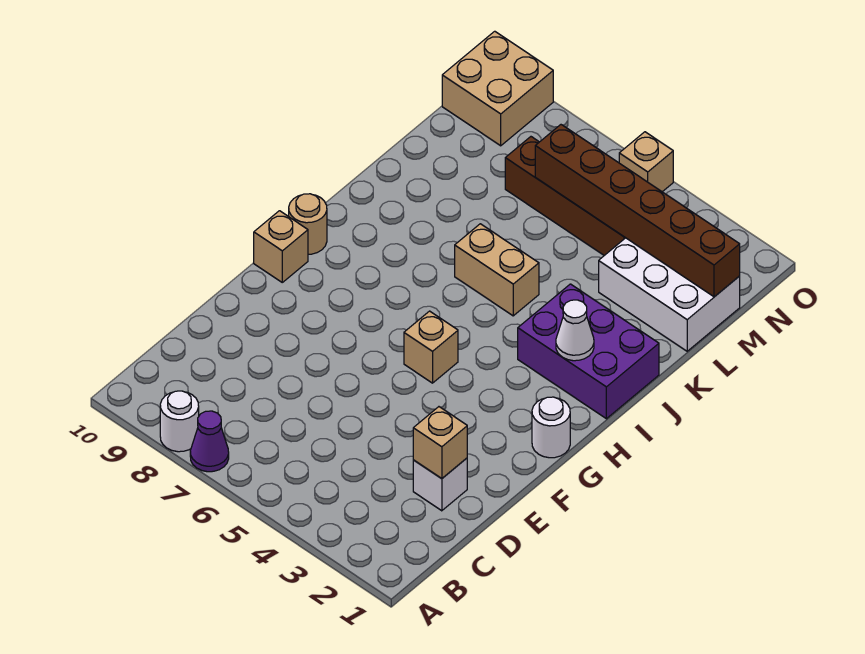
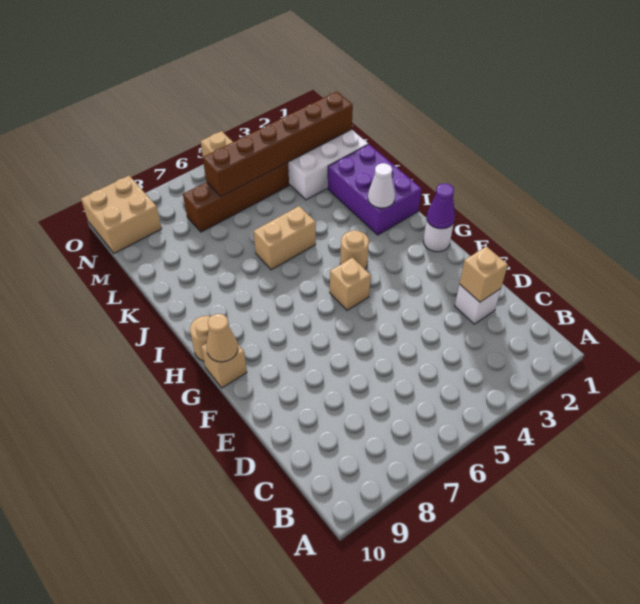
purple cone A7 level 1 -> purple cone G1 level 2
white round brick A8 level 1 -> none
none -> tan cone G10 level 2
none -> tan round brick H4 level 1
purple brick I1:J3 level 1 -> purple brick I1:K2 level 1

